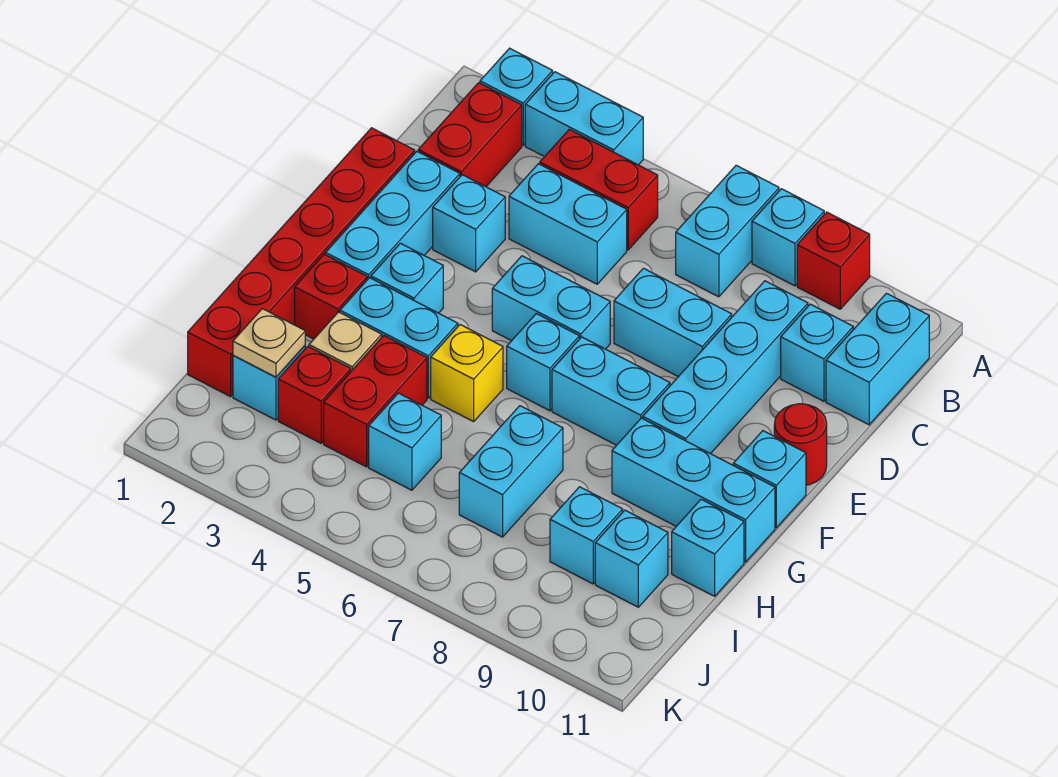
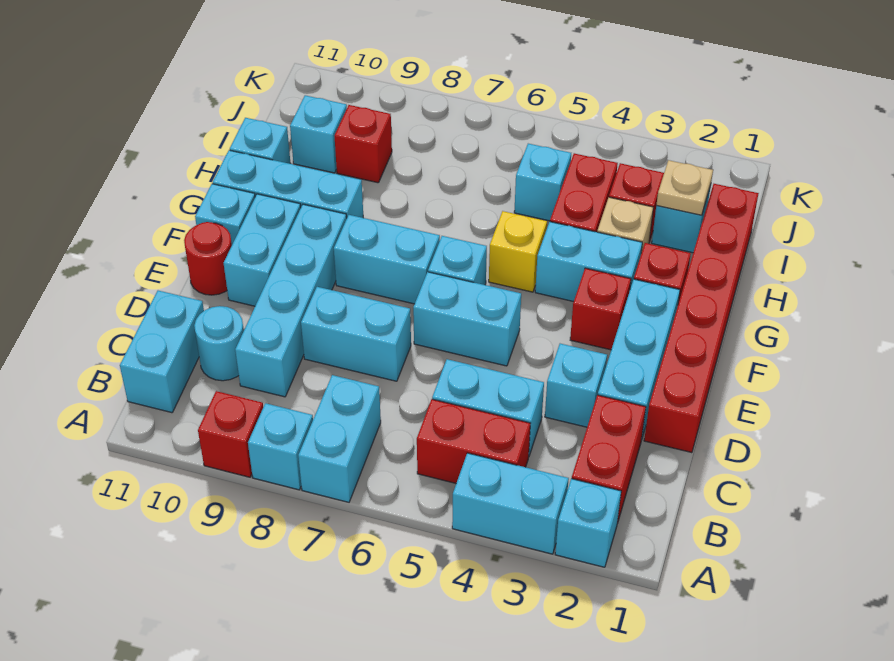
cyan brick C10 level 1 -> cyan round brick C10 level 1
cyan brick F3 level 1 -> red brick F3 level 1
cyan brick H7:I7 level 1 -> cyan brick E10:F10 level 1
cyan brick I9 level 1 -> red brick I9 level 1

